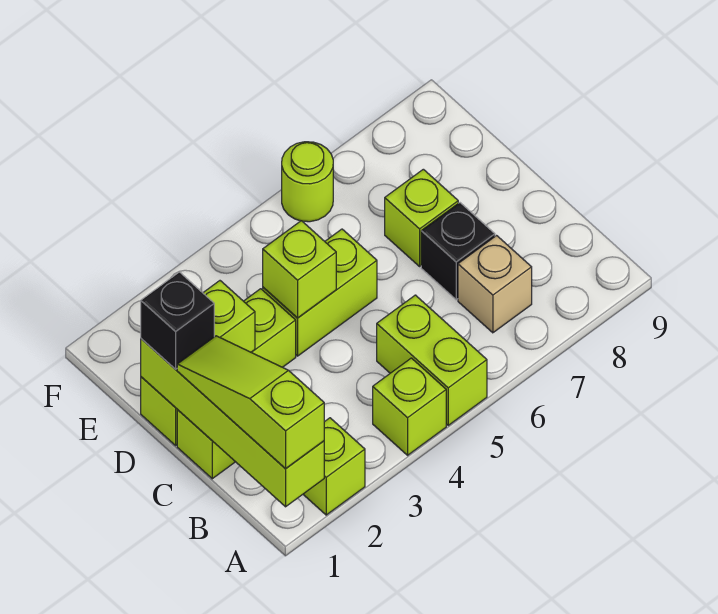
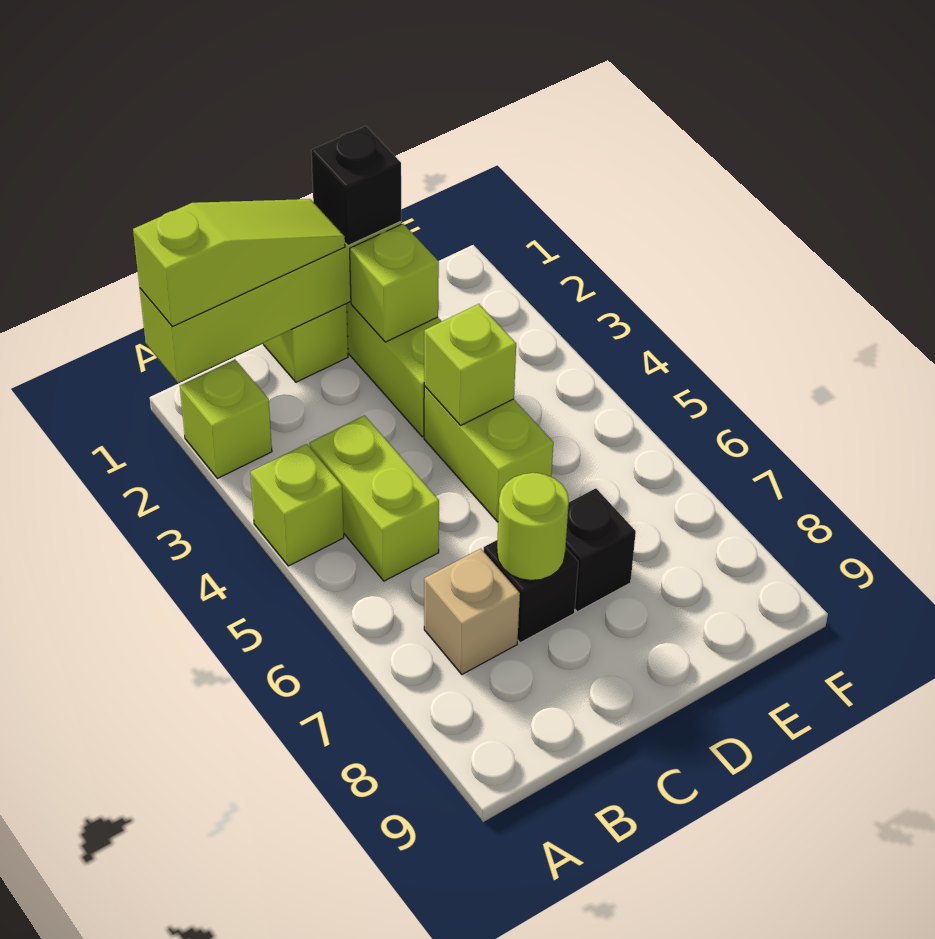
lime brick A5:B5 level 1 -> lime brick B4:B5 level 1
lime brick D7 level 1 -> black brick D7 level 1
lime round brick F6 level 1 -> lime round brick C7 level 2

